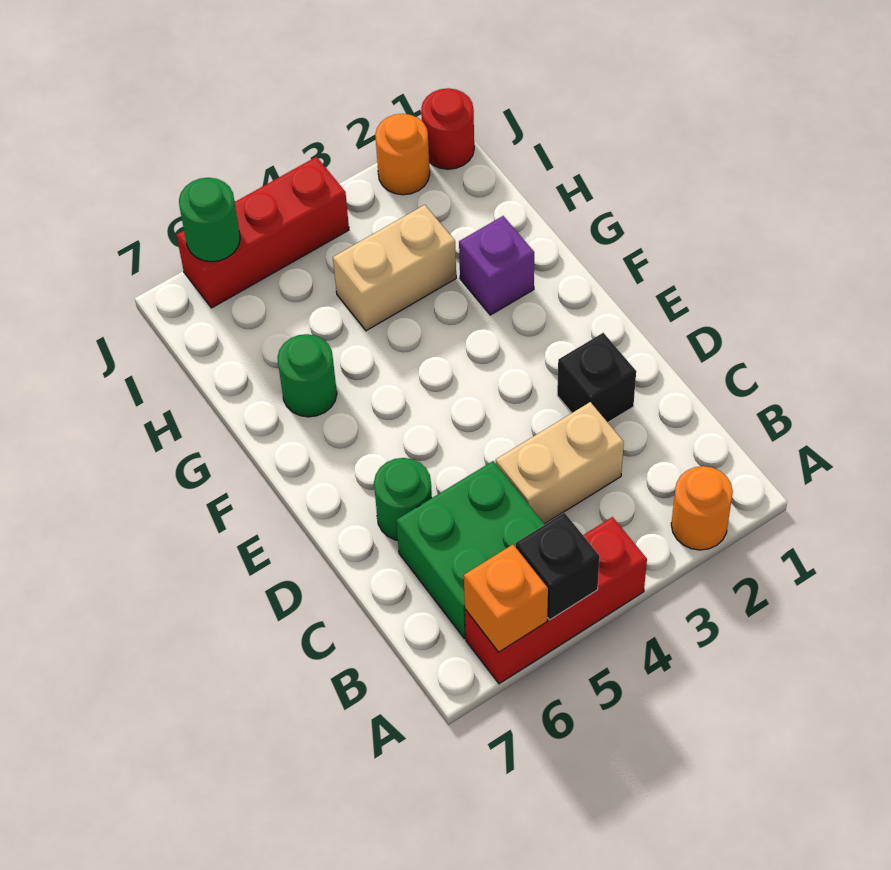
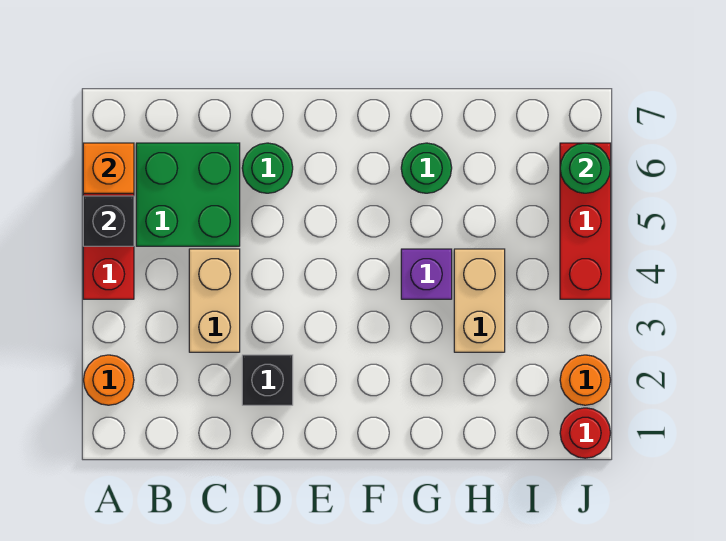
purple brick G2 level 1 -> purple brick G4 level 1

